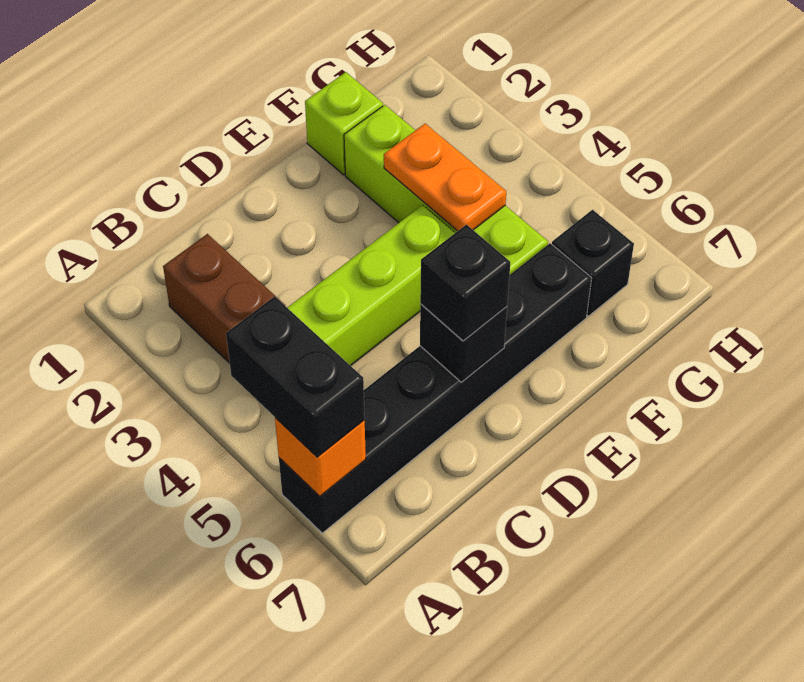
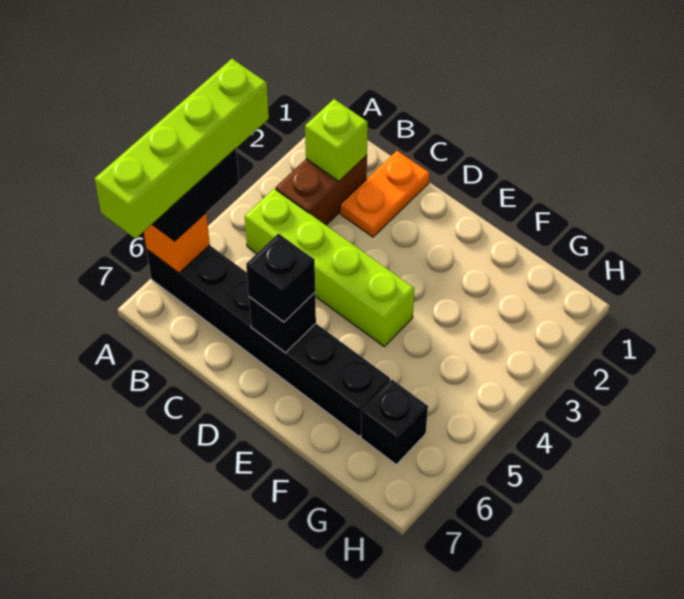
lime brick F1 level 1 -> lime brick B2 level 2
lime brick F2:F5 level 1 -> lime brick A4:A7 level 4
orange plate F3:F4 level 2 -> orange plate C1:C2 level 1

